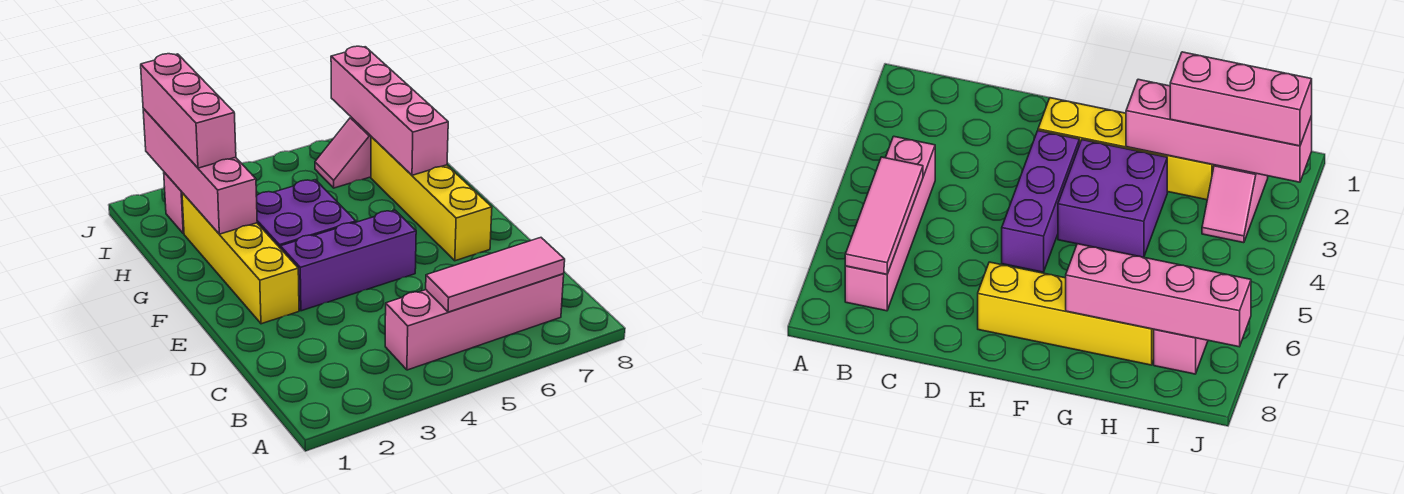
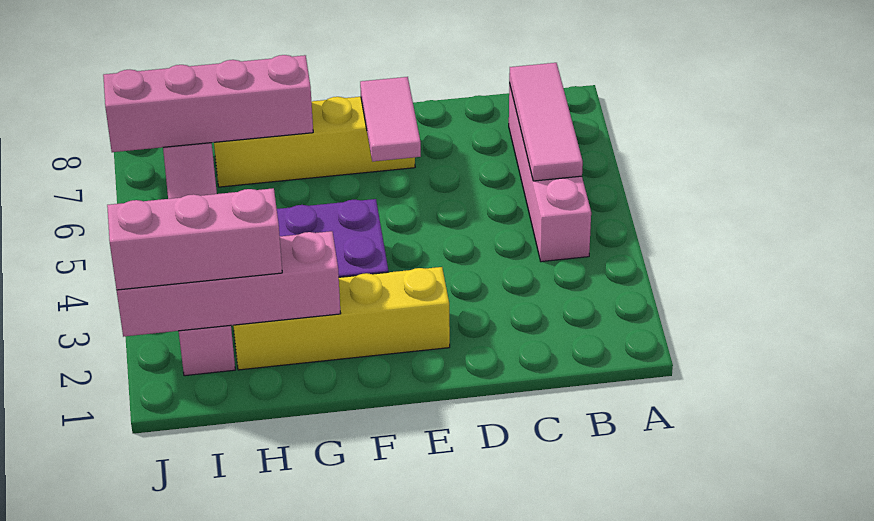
purple brick E3:E5 level 1 -> none
none -> pink tile E6:E7 level 2

